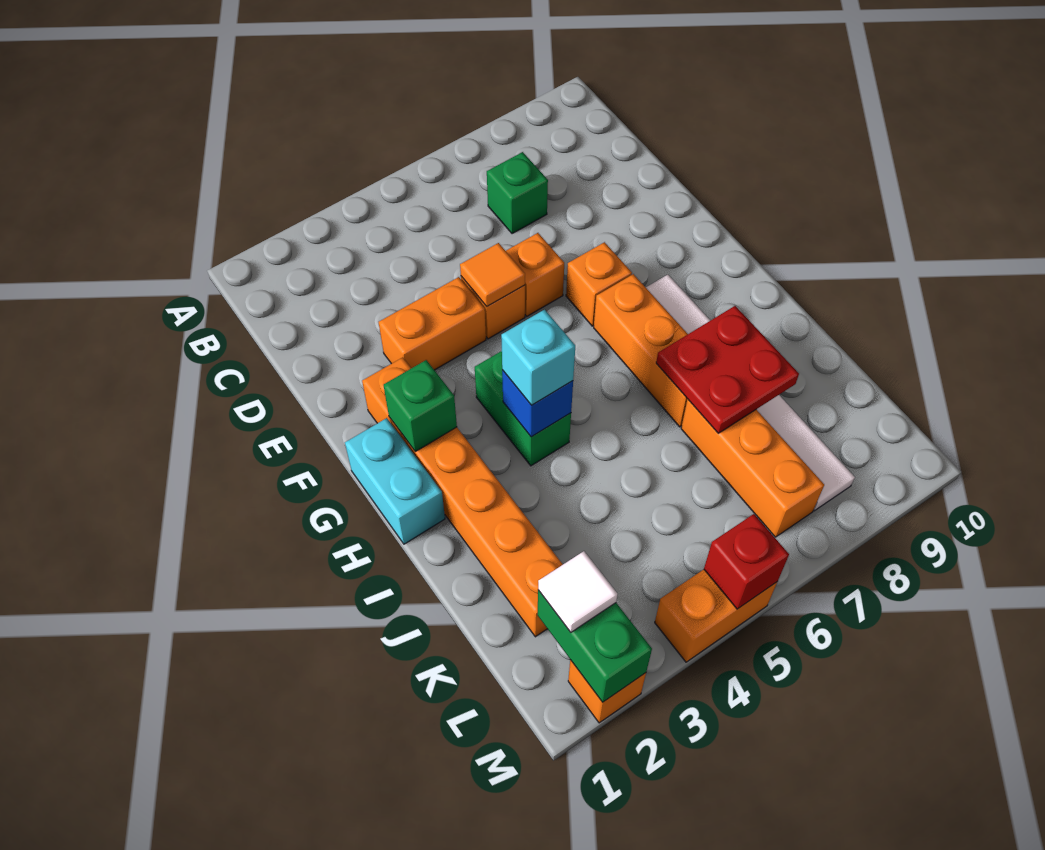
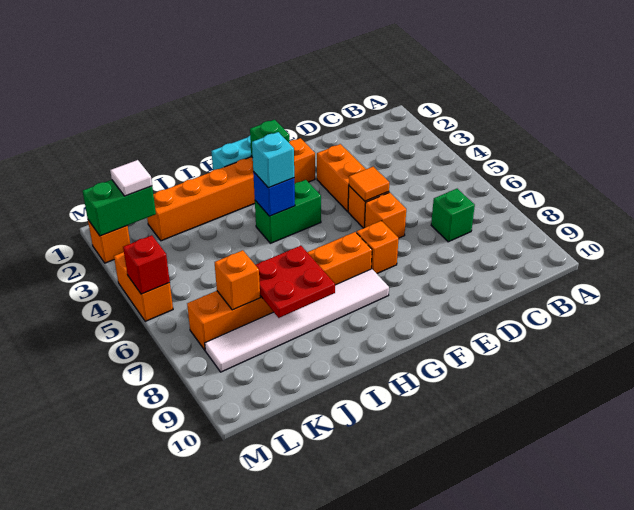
none -> orange brick K7 level 2

